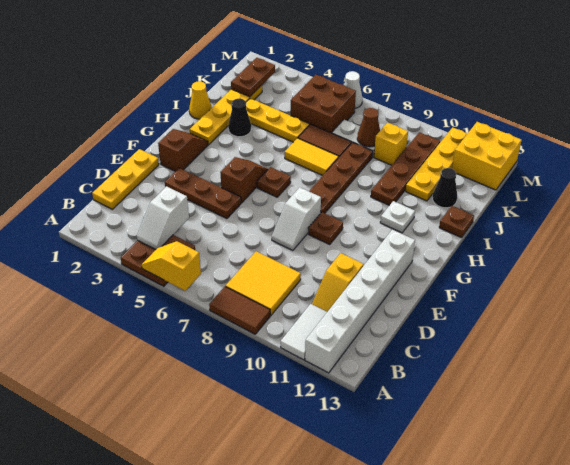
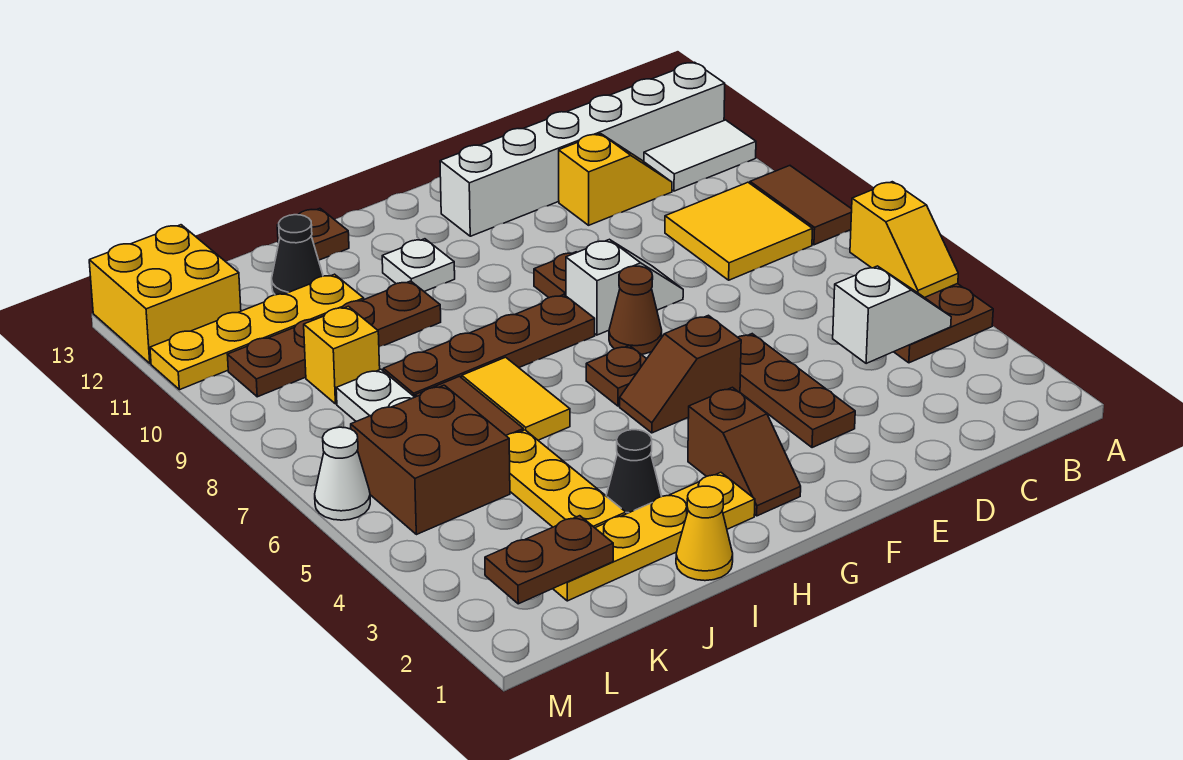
yellow plate C1:E1 level 1 -> none
brown slope F2:G2 level 1 top F -> brown slope G2:G3 level 1 top 3
brown cone K8 level 2 -> brown cone F7 level 1

